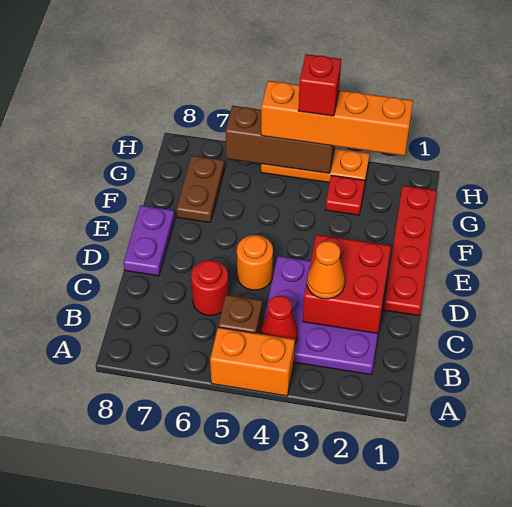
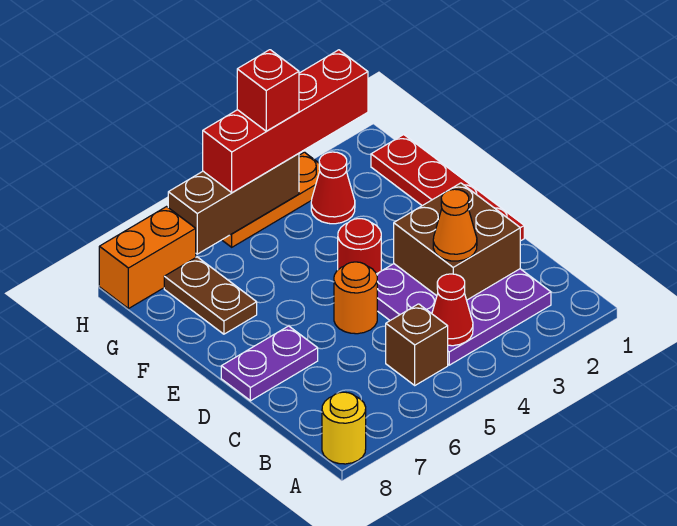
orange brick A4:A5 level 1 -> orange brick H7:H8 level 1
none -> yellow round brick A8 level 1
red brick C2:D3 level 2 -> brown brick C2:D3 level 2
red round brick C6 level 1 -> red round brick E4 level 1
purple plate D8:E8 level 1 -> purple plate D7:D8 level 1
red plate G3 level 1 -> red cone G3 level 1
orange brick H2:H5 level 3 -> red brick H2:H5 level 3

